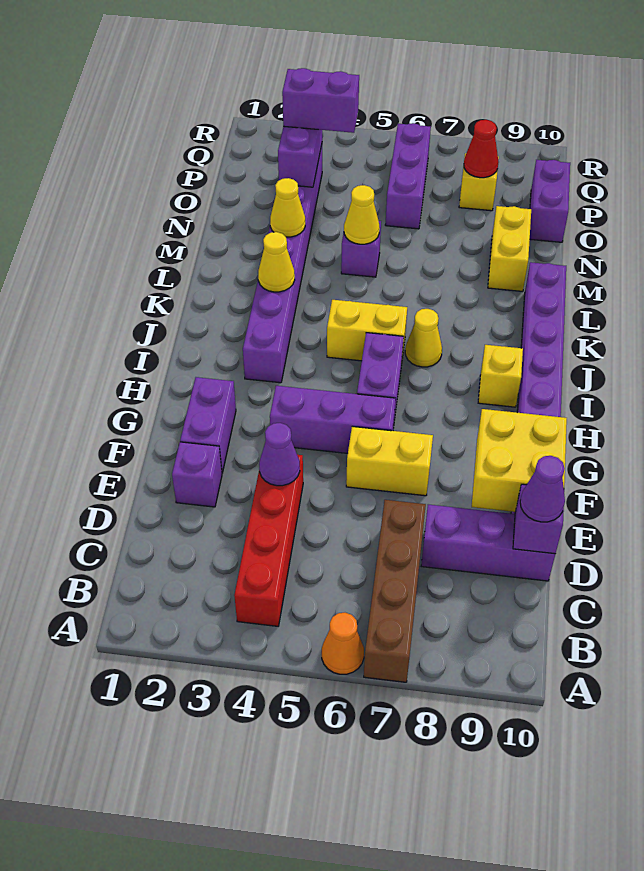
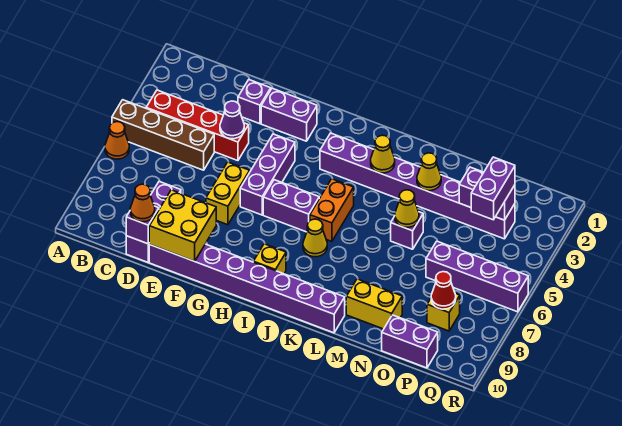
brown brick A7:D7 level 1 -> brown brick A5:D5 level 1
purple cone D10 level 3 -> orange cone D10 level 3
yellow brick J5:J6 level 1 -> orange brick J5:J6 level 1
purple brick O6:Q6 level 1 -> purple brick O6:R6 level 1

